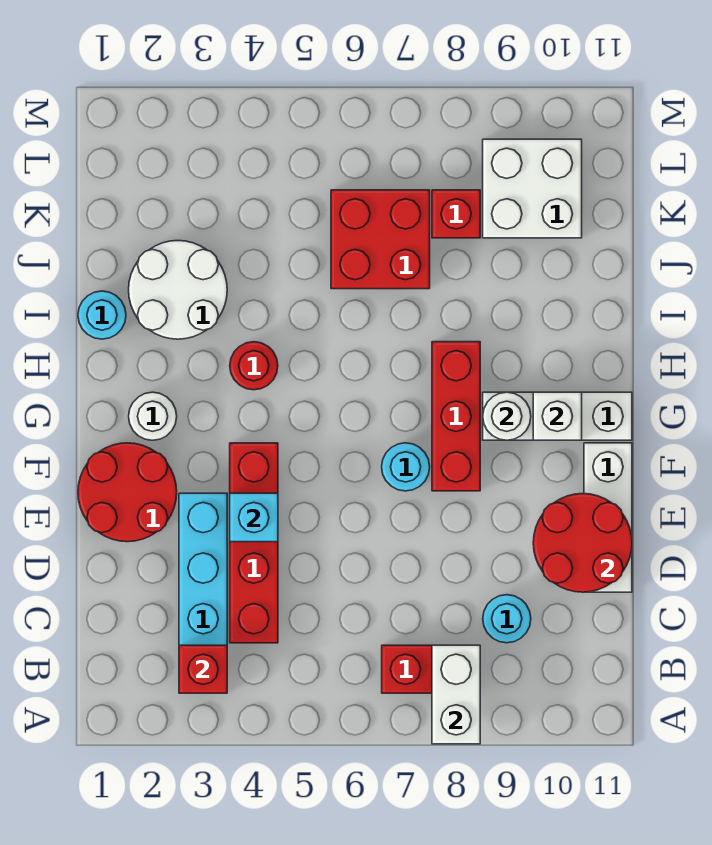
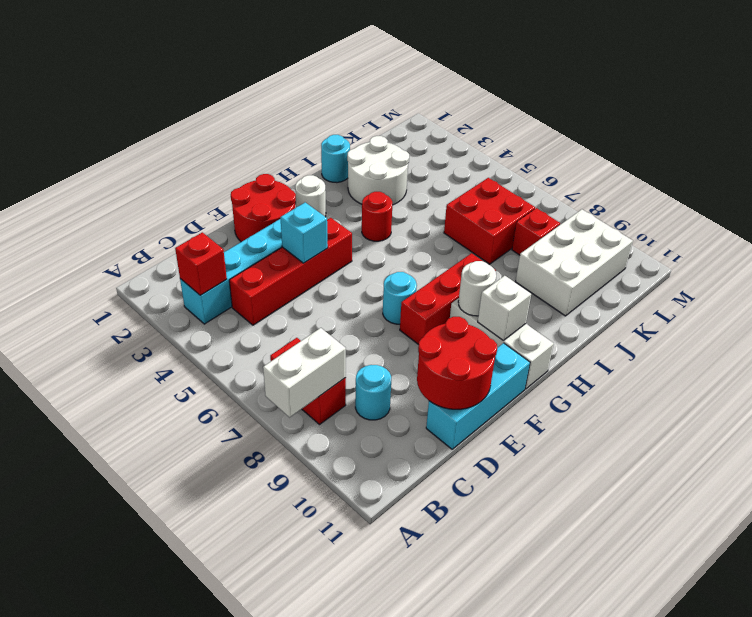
white brick D11:F11 level 1 -> cyan brick D11:F11 level 1
white brick K9:L10 level 1 -> white brick J9:L10 level 1

